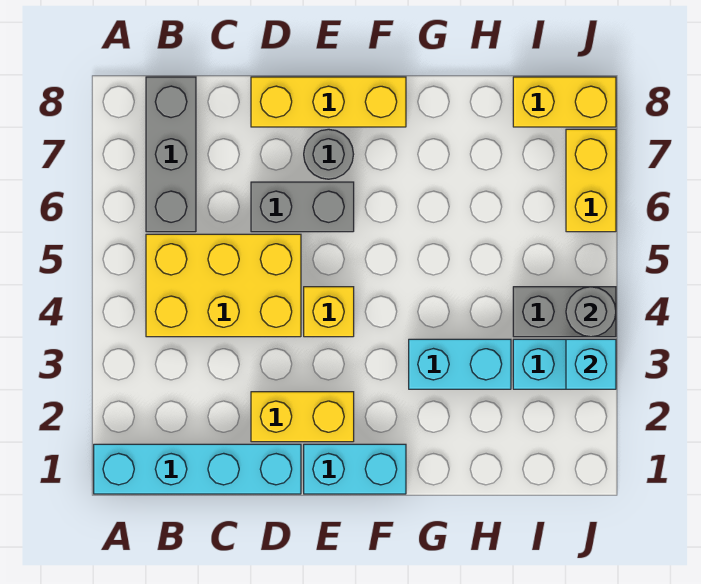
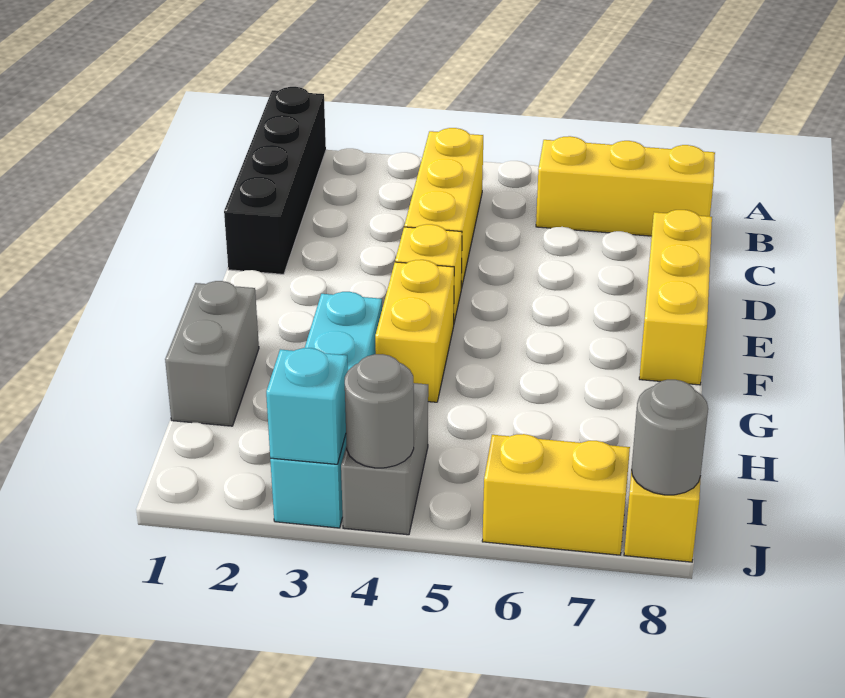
cyan brick A1:D1 level 1 -> black brick A1:D1 level 1
yellow brick B4:D5 level 1 -> yellow brick B4:D4 level 1
grey brick B6:B8 level 1 -> yellow brick B6:B8 level 1
yellow brick D2:E2 level 1 -> yellow brick F4:G4 level 1
grey brick D6:E6 level 1 -> grey brick G1:H1 level 1
cyan brick E1:F1 level 1 -> none
grey round brick E7 level 1 -> grey round brick J8 level 2

